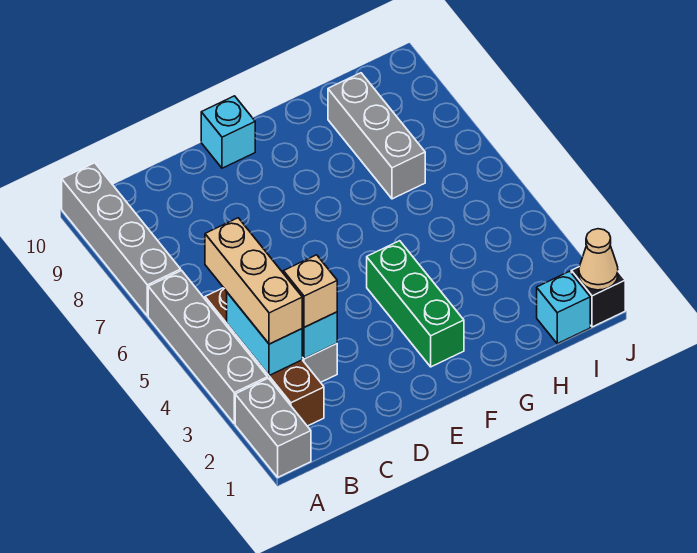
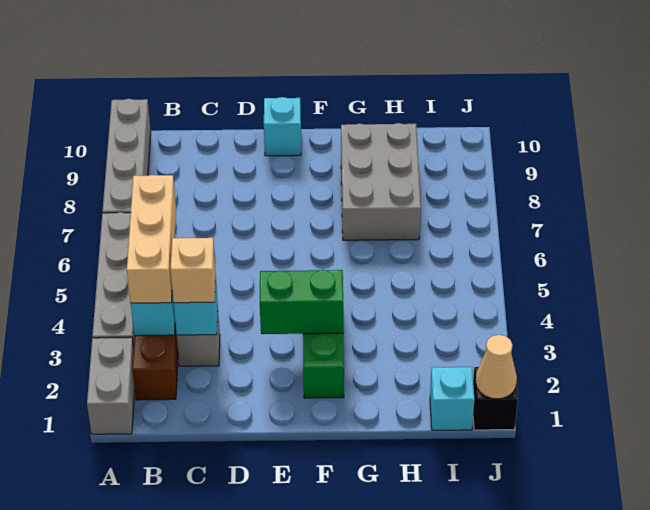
none -> green brick E3:F3 level 2
grey brick H7:H9 level 1 -> grey brick G7:H9 level 1

